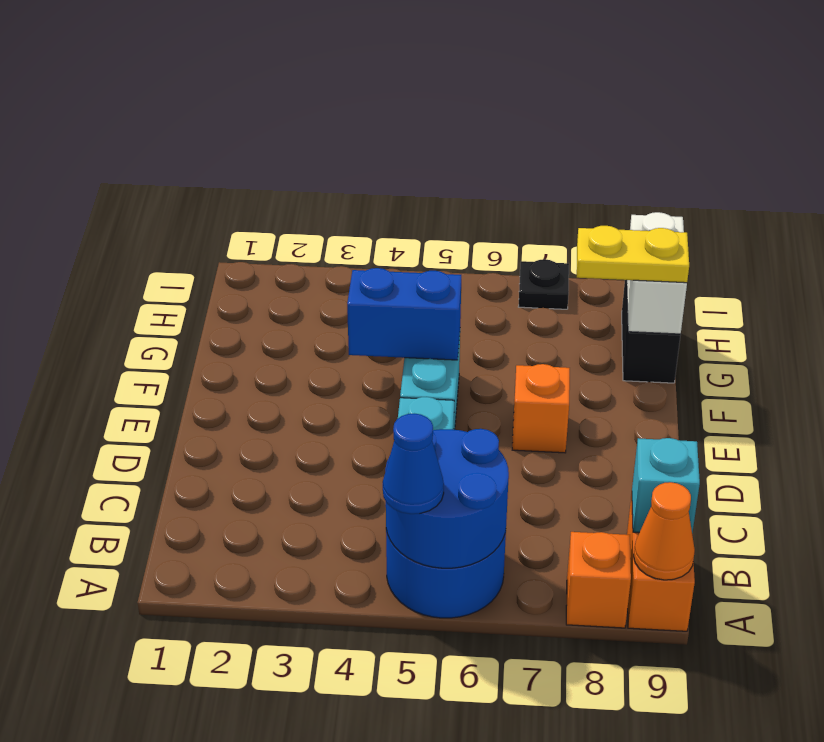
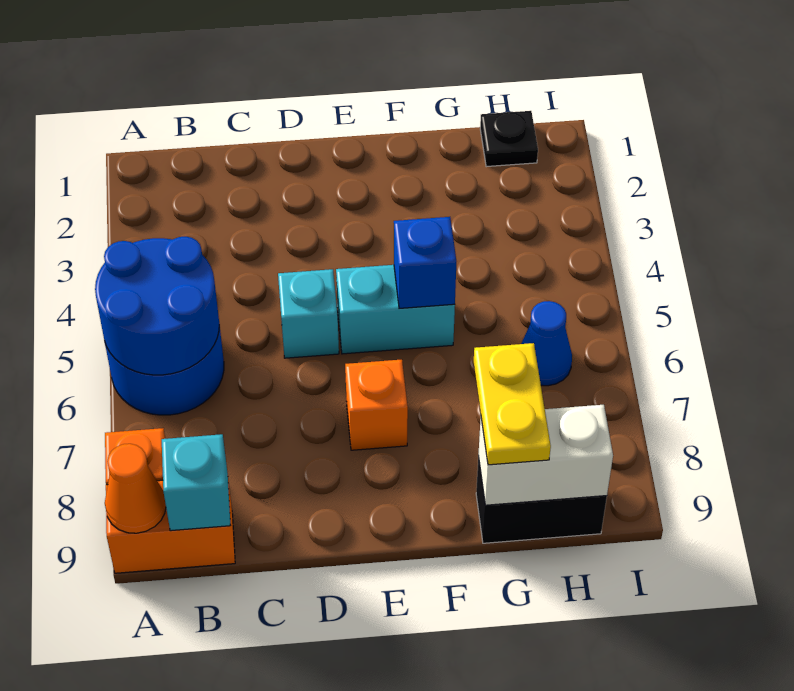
blue cone A5 level 3 -> blue cone H6 level 1
blue brick F4:F5 level 2 -> blue brick F5 level 2
black plate I7 level 1 -> black plate H1 level 1

